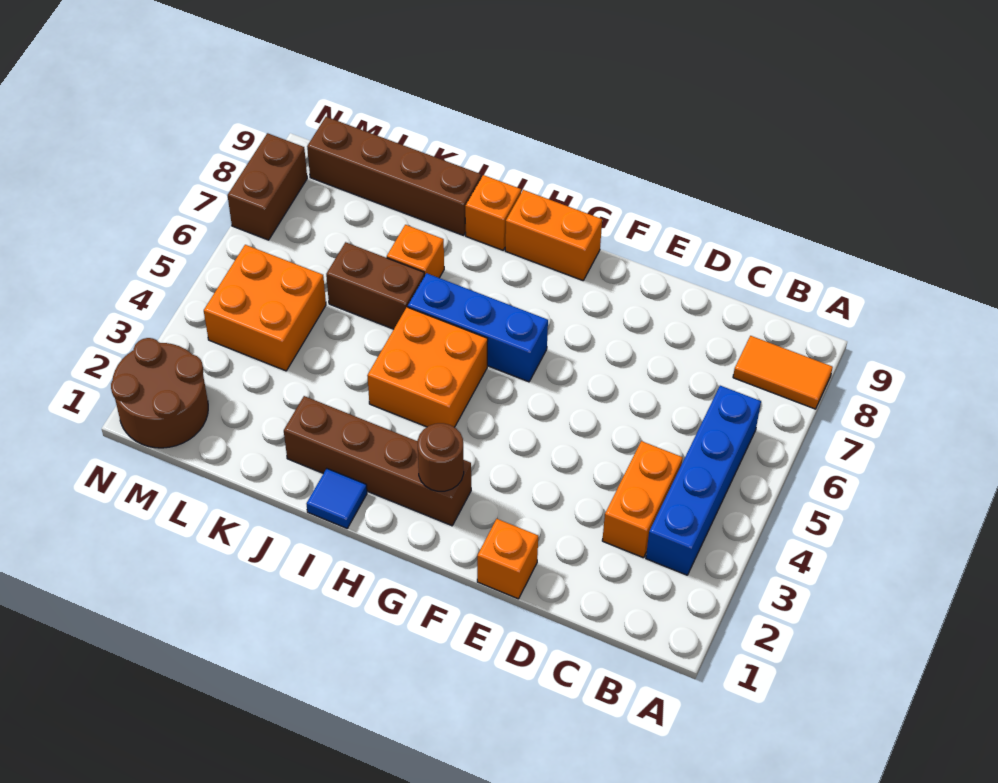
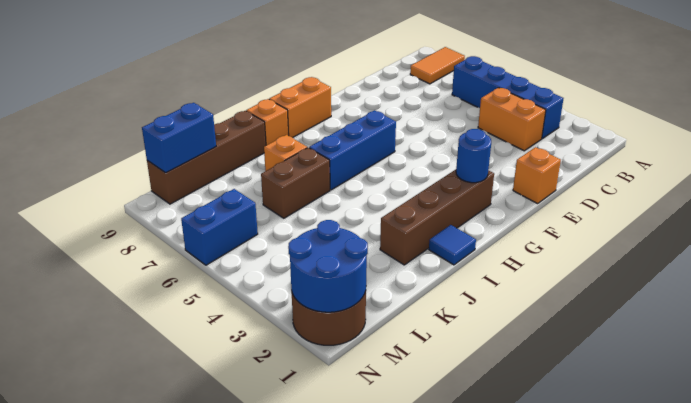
brown round brick G2 level 2 -> blue round brick G2 level 2
orange brick H4:I5 level 1 -> none
orange brick L4:M5 level 1 -> none
none -> blue brick L9:M9 level 2
none -> blue round brick M1:N2 level 2
none -> blue brick M6:N6 level 1
brown brick N7:N8 level 1 -> none

